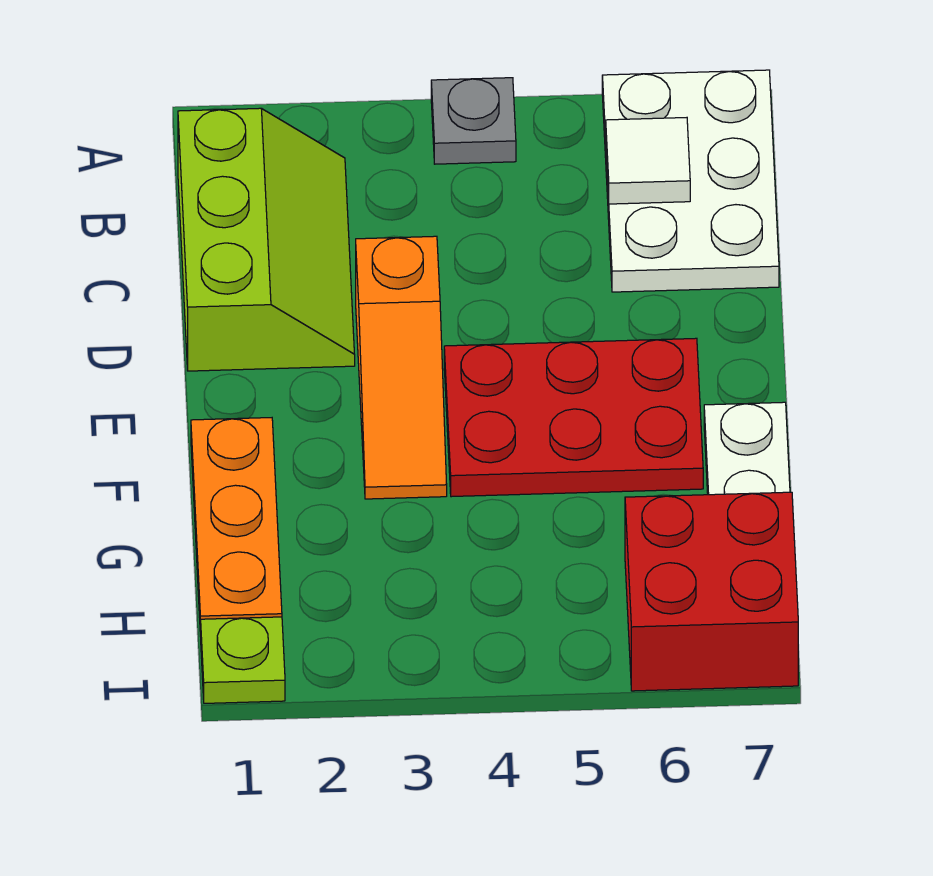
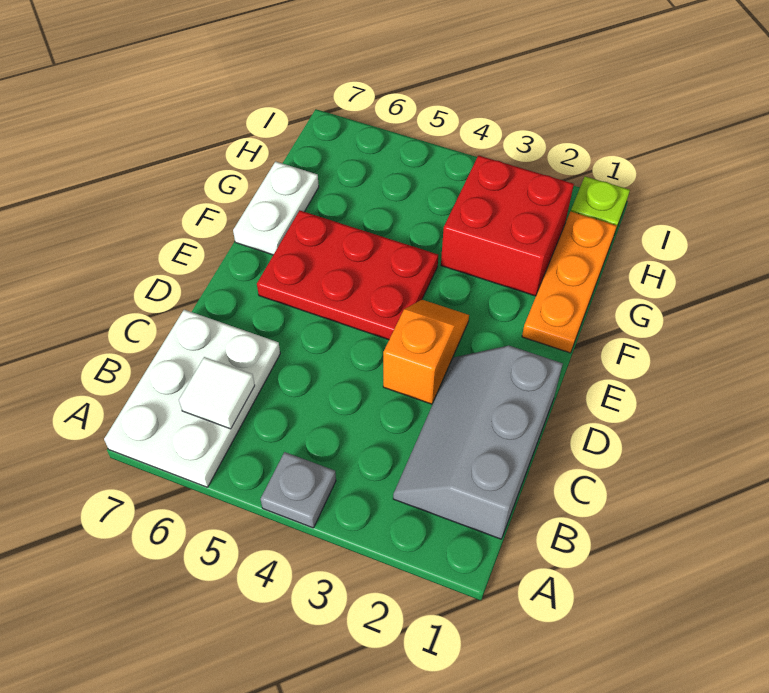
lime slope B1:D2 level 1 top 1 -> grey slope B1:D2 level 1 top 1
orange slope D3:F3 level 1 top D -> orange slope D3:E3 level 1 top D
red brick H6:I7 level 1 -> red brick G2:H3 level 1

